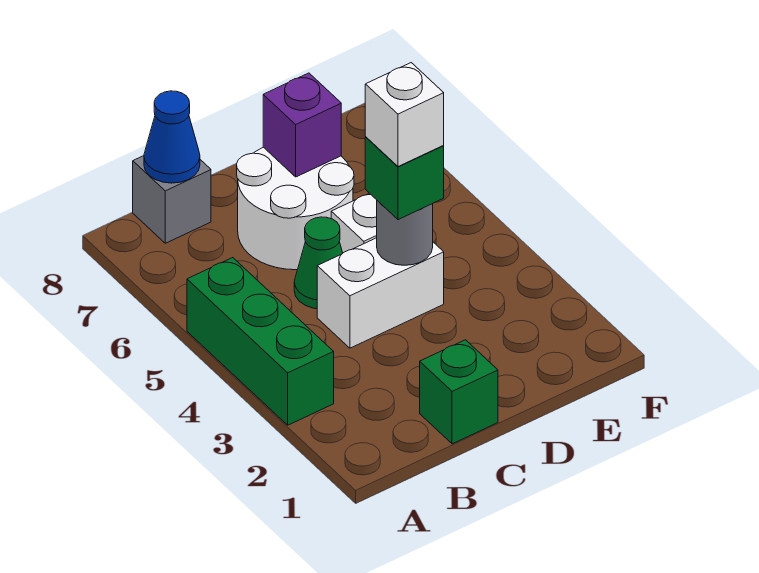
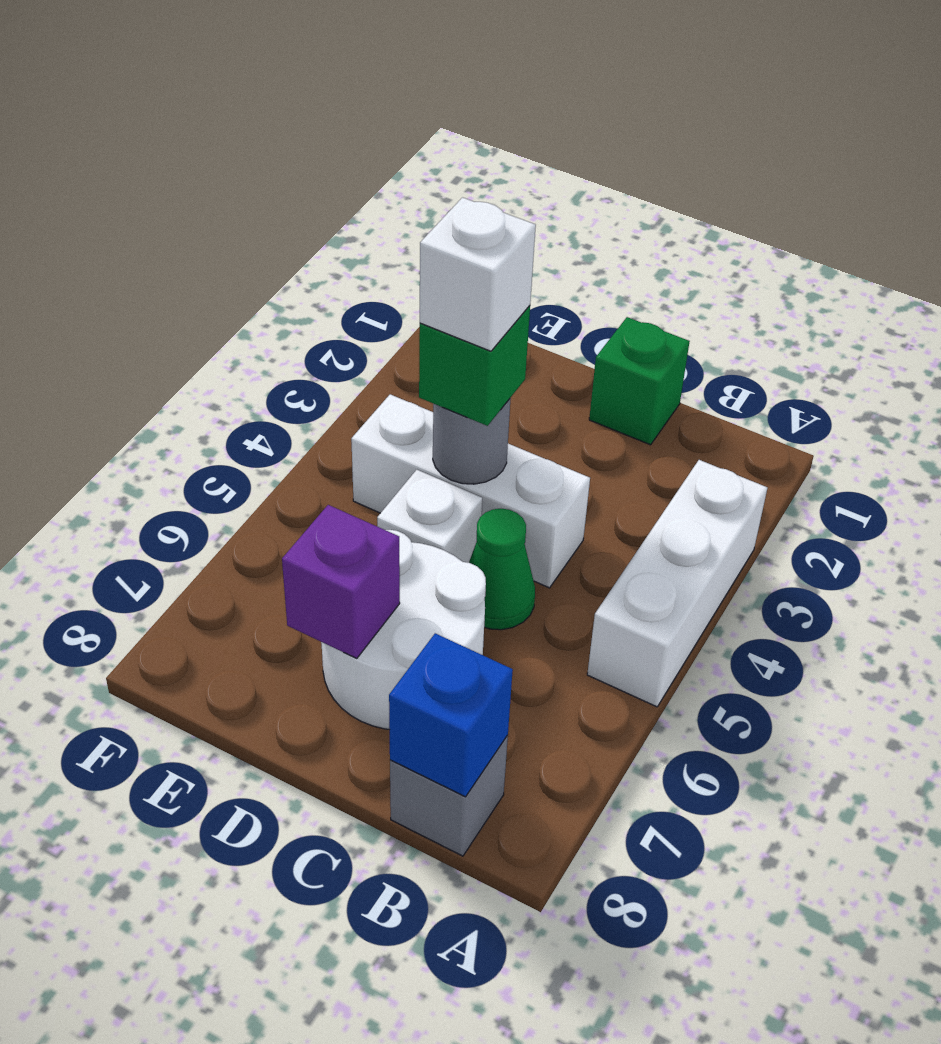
green brick A3:A5 level 1 -> white brick A3:A5 level 1
blue cone B8 level 2 -> blue brick B8 level 2
white brick C4:D4 level 1 -> white brick C4:E4 level 1

